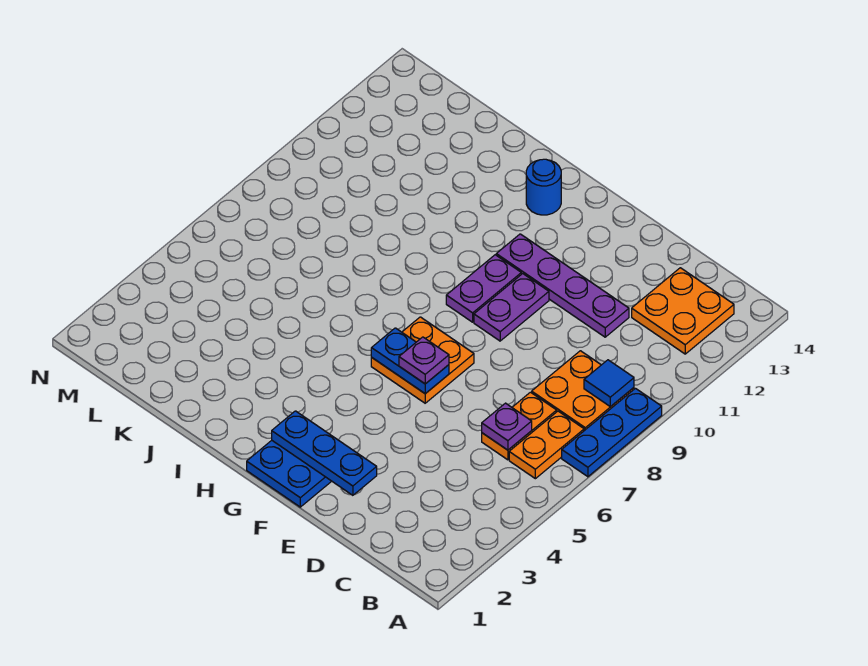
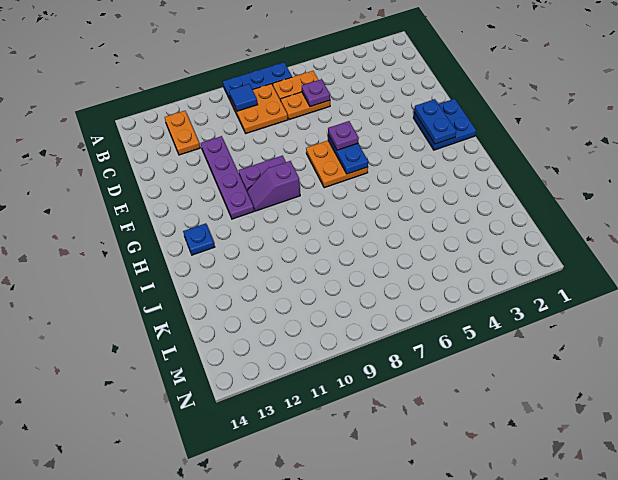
orange plate B12:C13 level 1 -> orange plate B12:C12 level 1
blue plate E2:G2 level 2 -> blue plate F2:G2 level 2
purple plate G9:G10 level 1 -> purple slope G9:G10 level 1 top 9
blue round brick H13 level 1 -> blue plate H13 level 1

